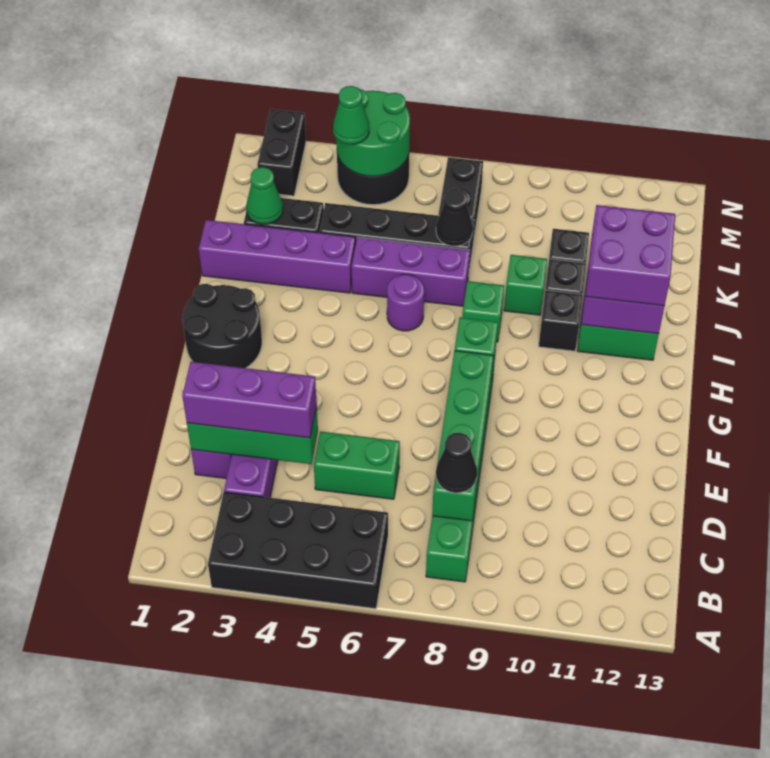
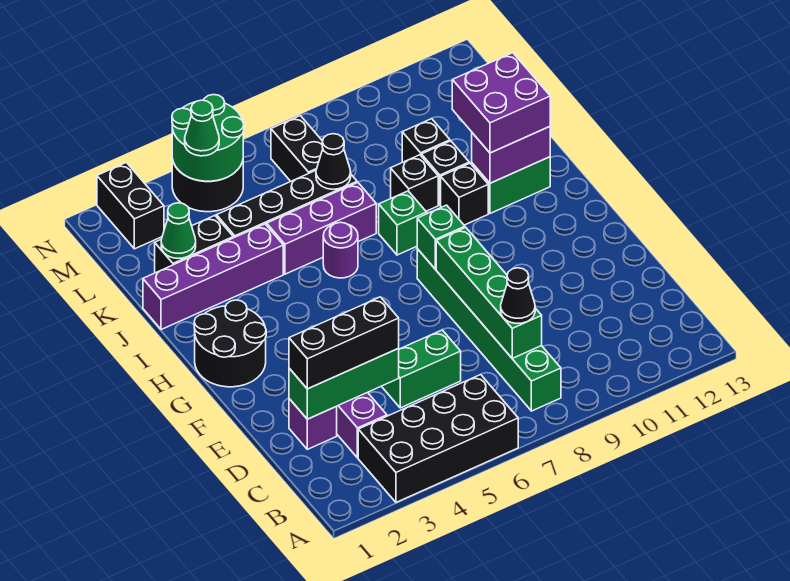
purple brick D2:D4 level 3 -> black brick D2:D4 level 3
green brick J9 level 1 -> black brick J9 level 1

